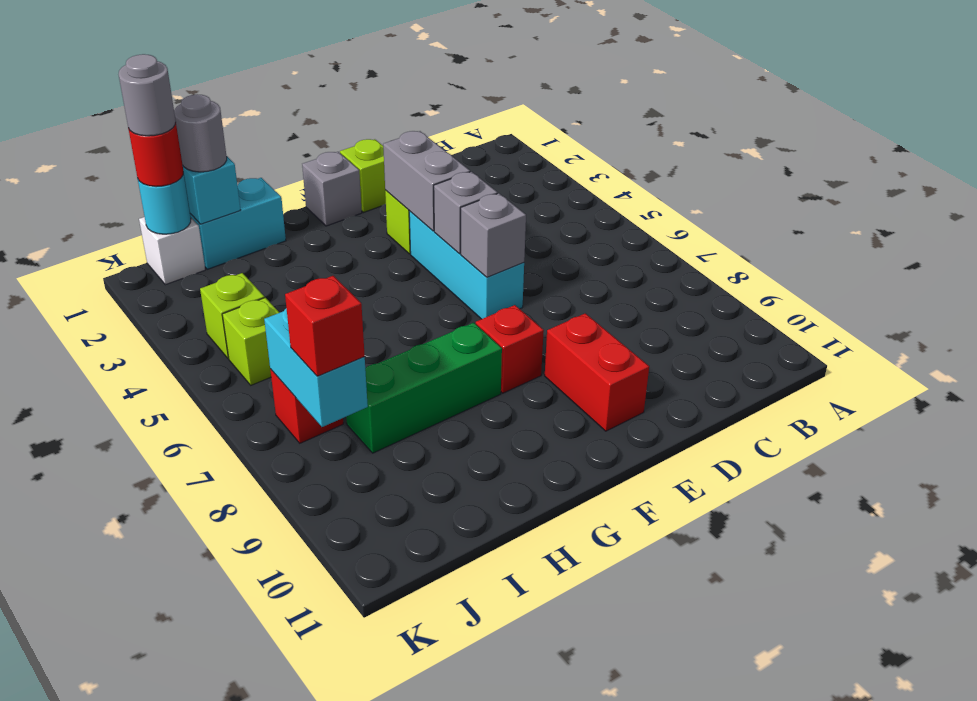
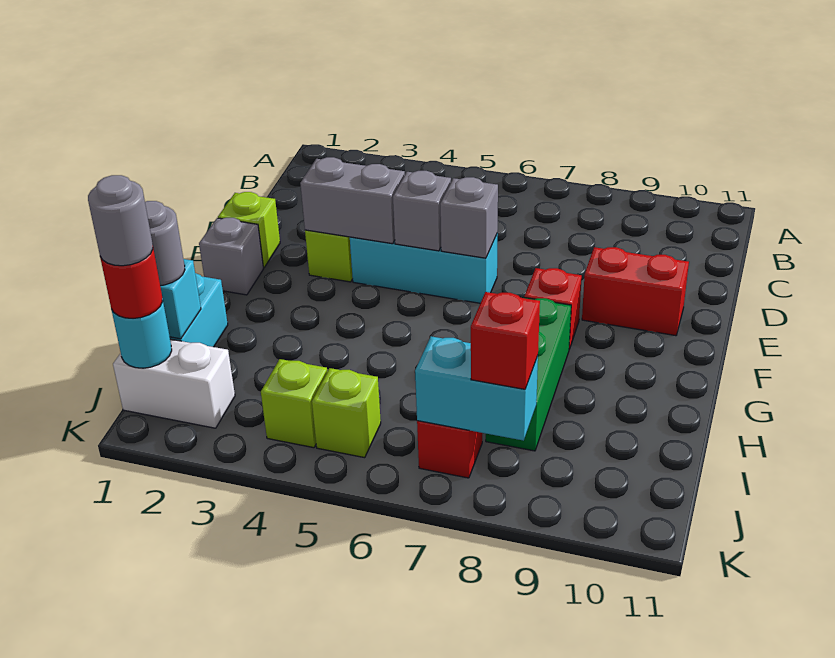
white brick J1 level 1 -> white brick J1:J2 level 1

